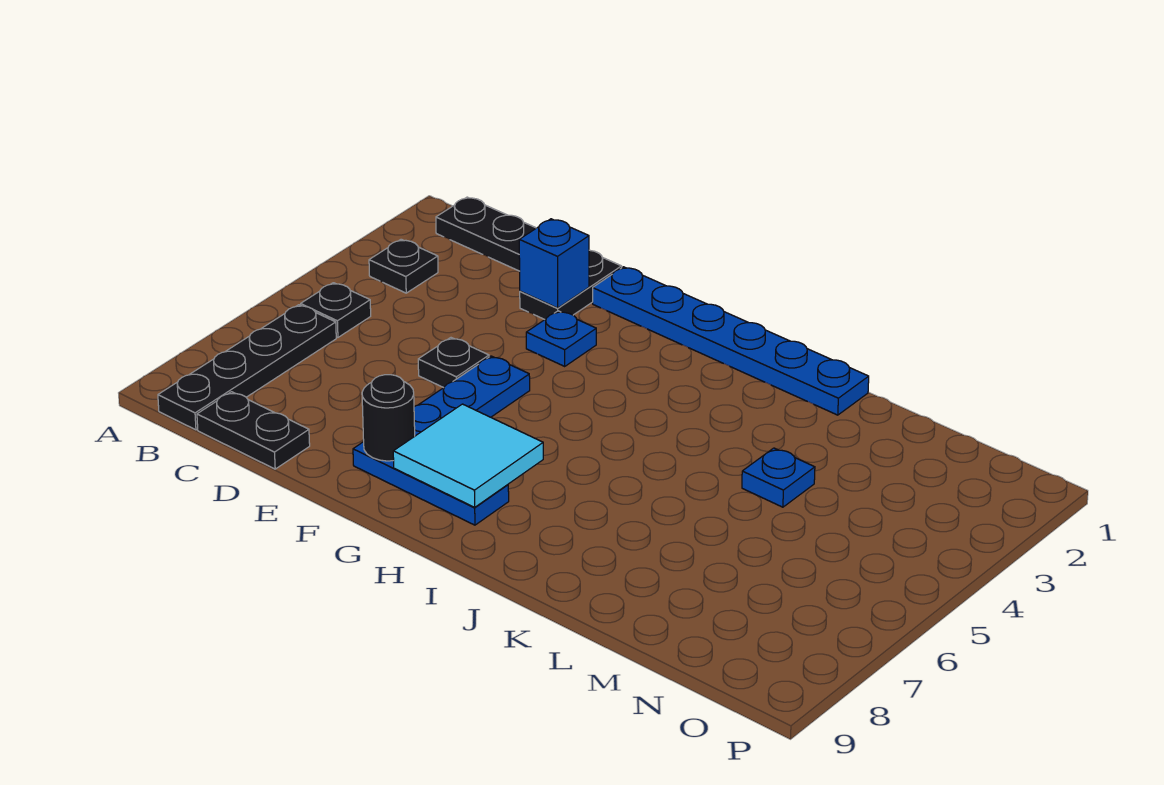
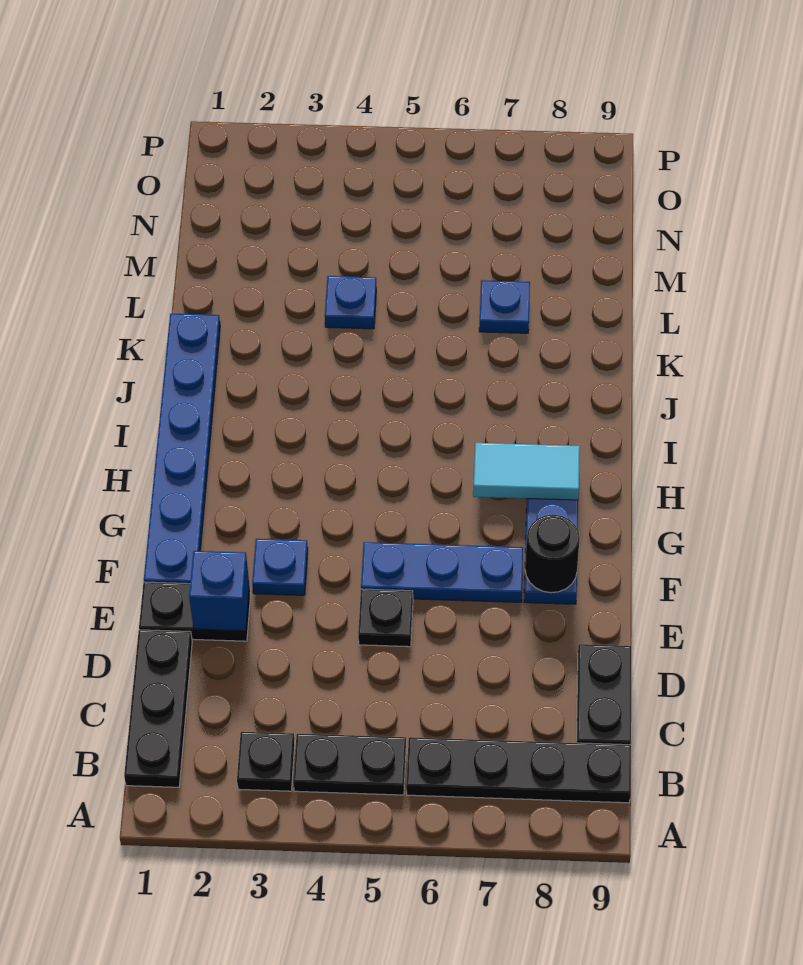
black plate B5 level 1 -> black plate B4:B5 level 1
cyan tile G7:H8 level 2 -> cyan tile H7:H8 level 2
none -> blue plate L7 level 1

